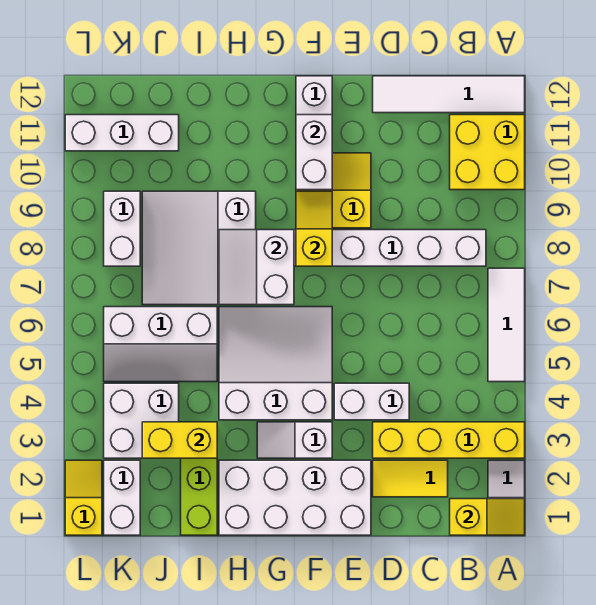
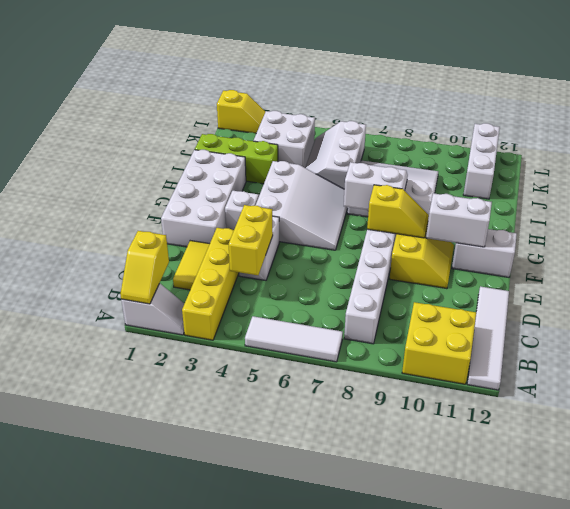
yellow brick I3:J3 level 2 -> yellow brick C4:D4 level 2
white brick K1:K2 level 1 -> none
white brick K8:K9 level 1 -> none

